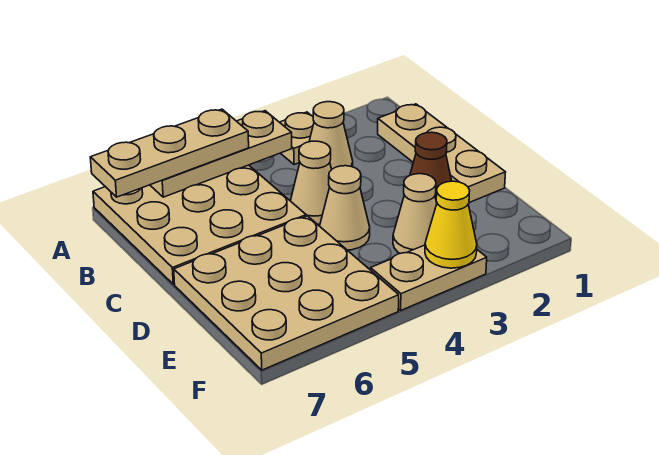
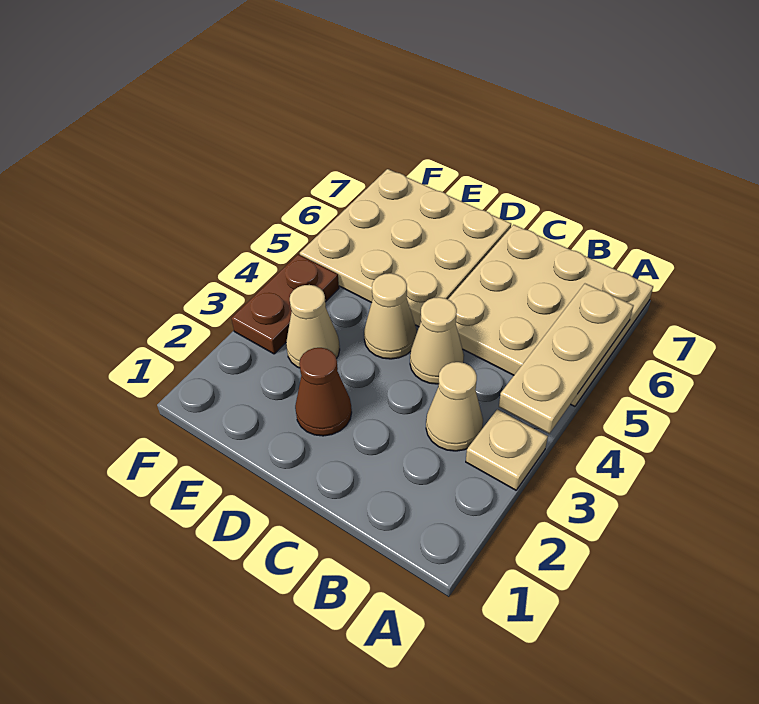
tan plate A5:A7 level 3 -> none
tan plate B1:D1 level 1 -> none
tan plate F3:F4 level 1 -> brown plate F3:F4 level 1
yellow cone F3 level 2 -> none

